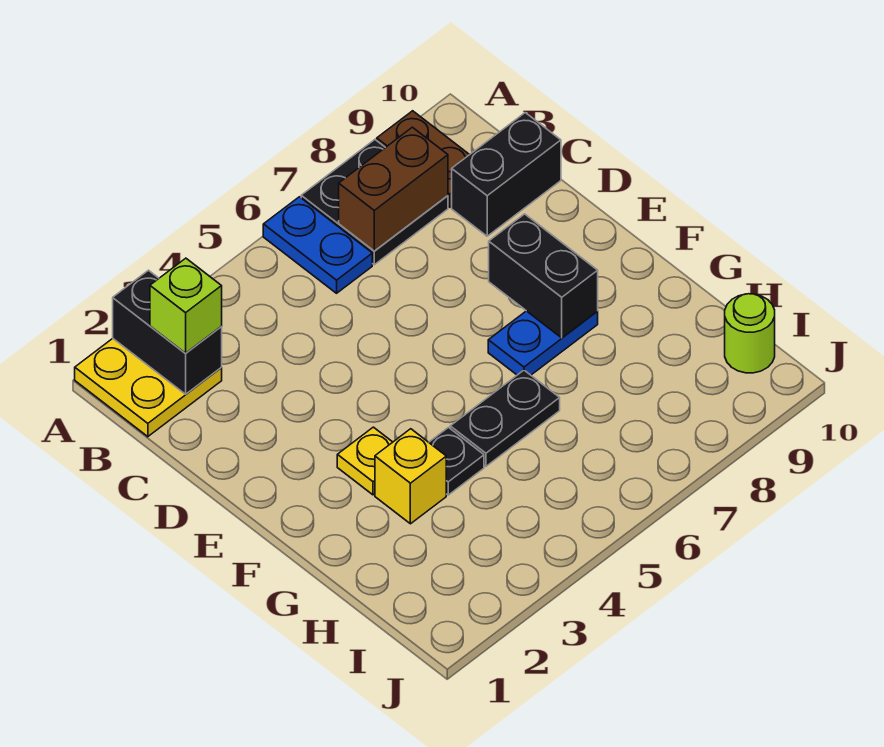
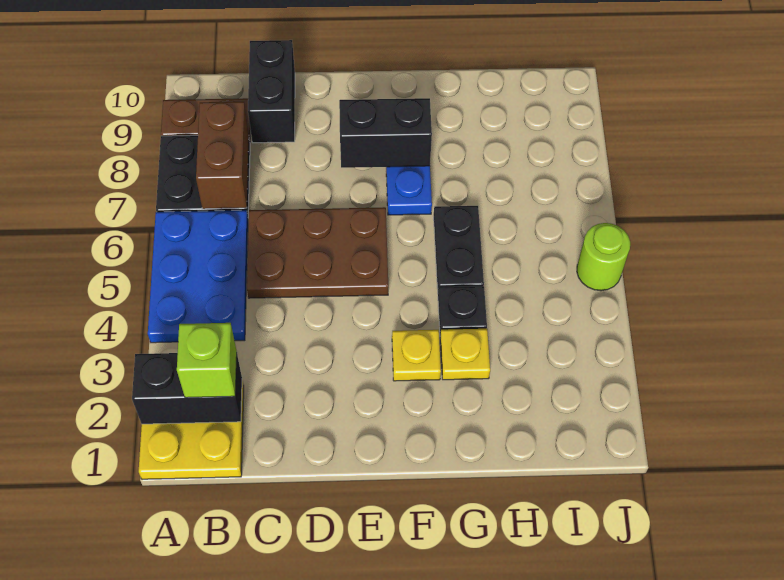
blue plate A6:B6 level 1 -> blue plate A4:B6 level 1
none -> brown plate C5:E6 level 1
yellow brick G3 level 1 -> yellow plate G3 level 1
lime round brick I10 level 1 -> lime round brick J5 level 1

